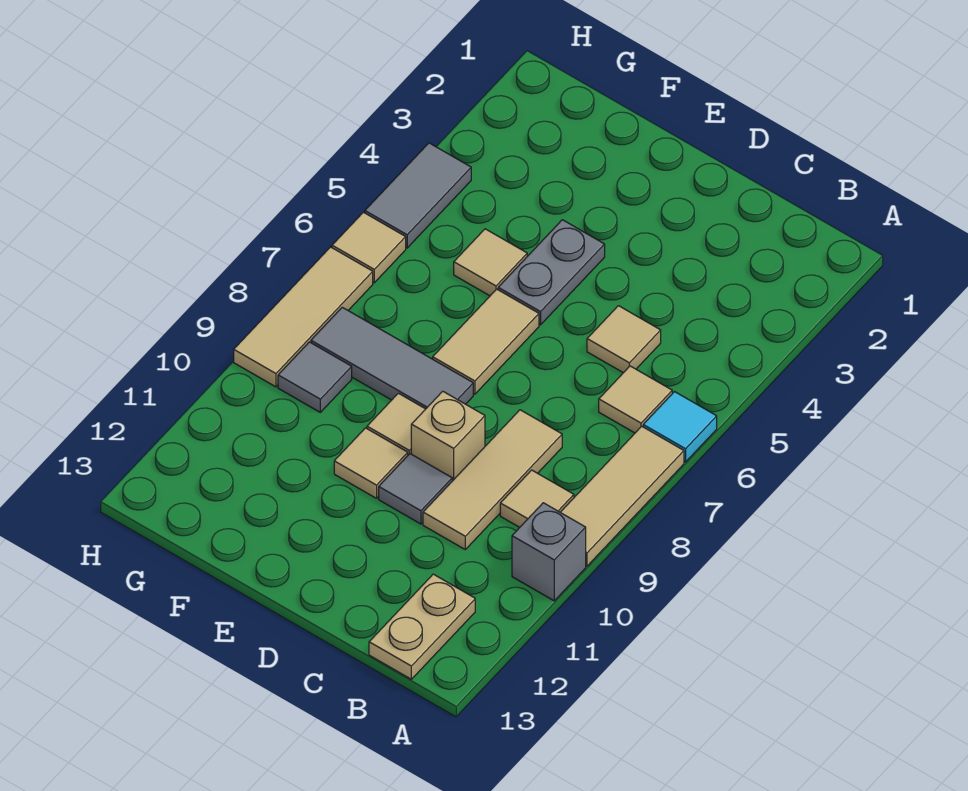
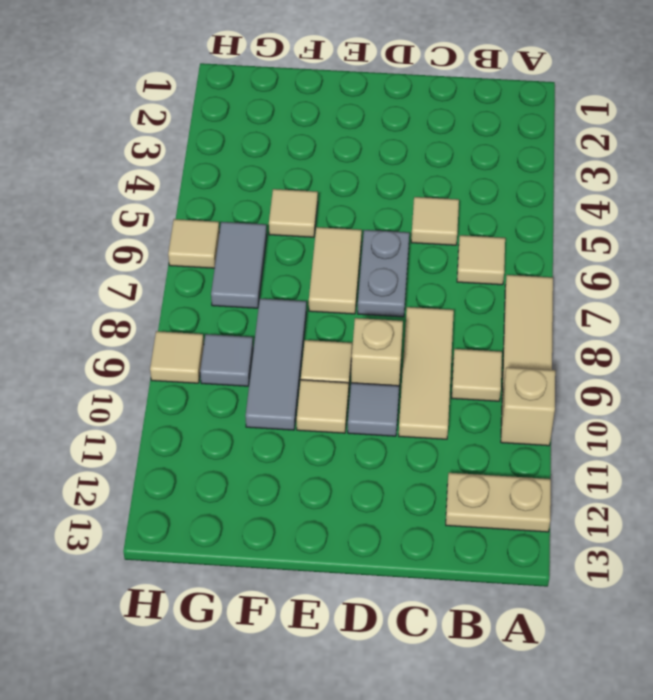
cyan tile A6 level 1 -> none
grey brick A10 level 1 -> tan brick A10 level 1
tan plate B12:B13 level 1 -> tan plate A12:B12 level 1
grey plate E4:E5 level 1 -> grey plate D6:D7 level 1
grey tile E8:G8 level 1 -> grey tile F8:F10 level 1
grey tile H4:H5 level 1 -> grey tile G6:G7 level 1
tan tile H7:H9 level 1 -> tan tile H9 level 1

